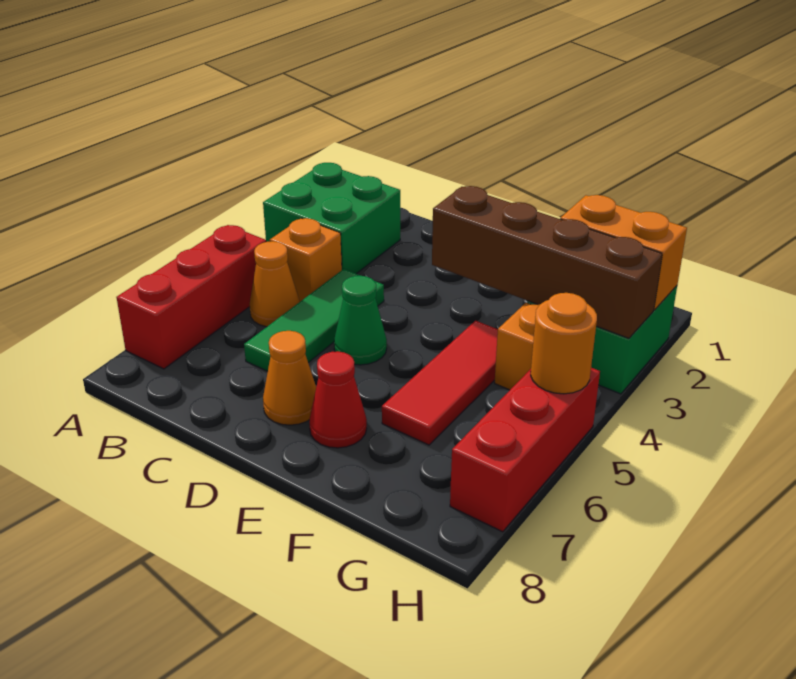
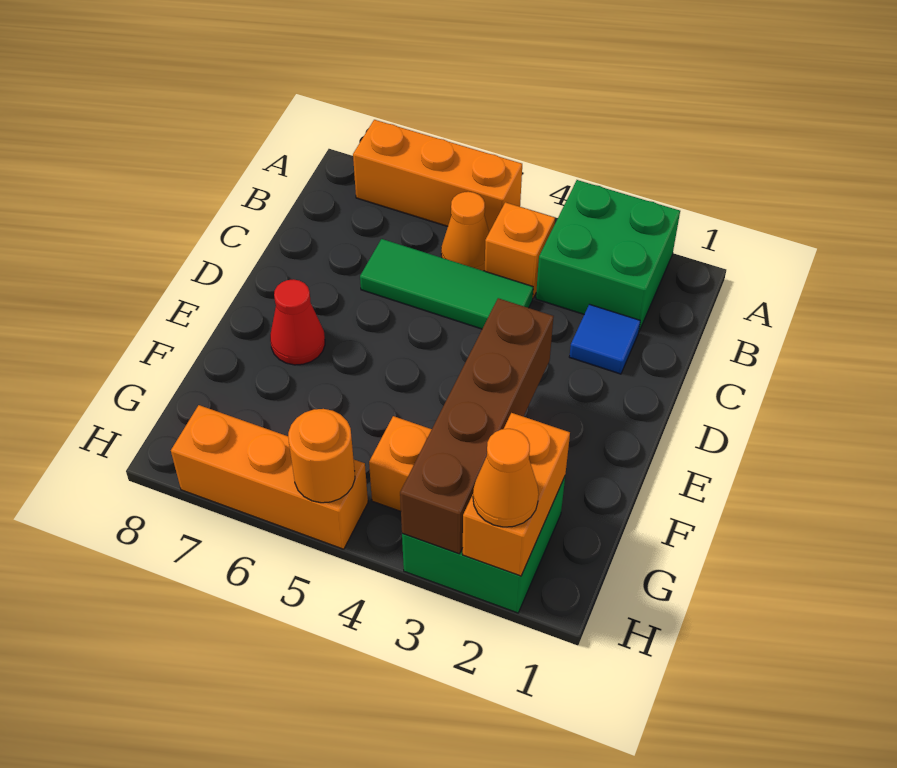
red brick A5:A7 level 1 -> orange brick A5:A7 level 1
none -> blue tile C2 level 1
green cone D5 level 1 -> none
orange cone D7 level 1 -> orange cone H2 level 3
red tile F4:F6 level 1 -> none
red brick H5:H7 level 1 -> orange brick H5:H7 level 1

